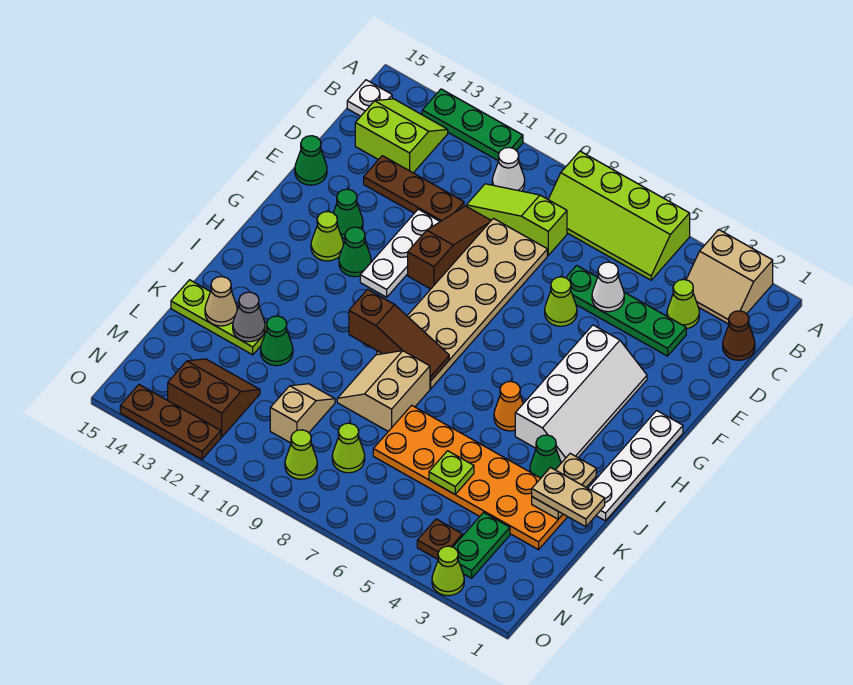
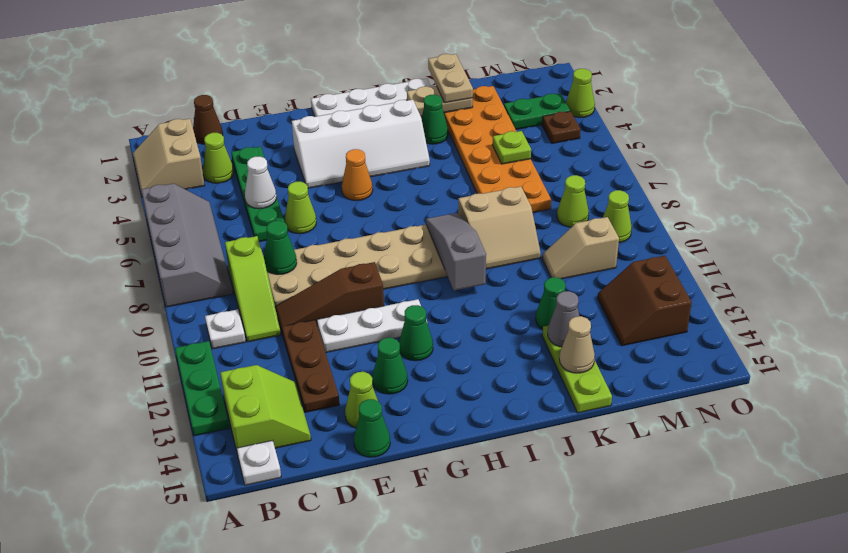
tan slope A2:B3 level 1 top A -> tan slope A2:B3 level 1 top B
lime slope A5:B8 level 1 top A -> grey slope A5:B8 level 1 top A
white cone B10 level 1 -> white plate B10 level 1
lime slope B13:C14 level 1 top C -> lime slope B13:C14 level 1 top B
none -> green cone D8 level 2
white slope F3:I4 level 1 top 4 -> white slope F3:I4 level 1 top 3
lime cone G13 level 1 -> lime cone E14 level 1
orange cone I5 level 1 -> orange cone G5 level 1
brown slope I8:I10 level 2 top 10 -> grey slope I8:I10 level 2 top 10
brown plate O12:O14 level 1 -> none

